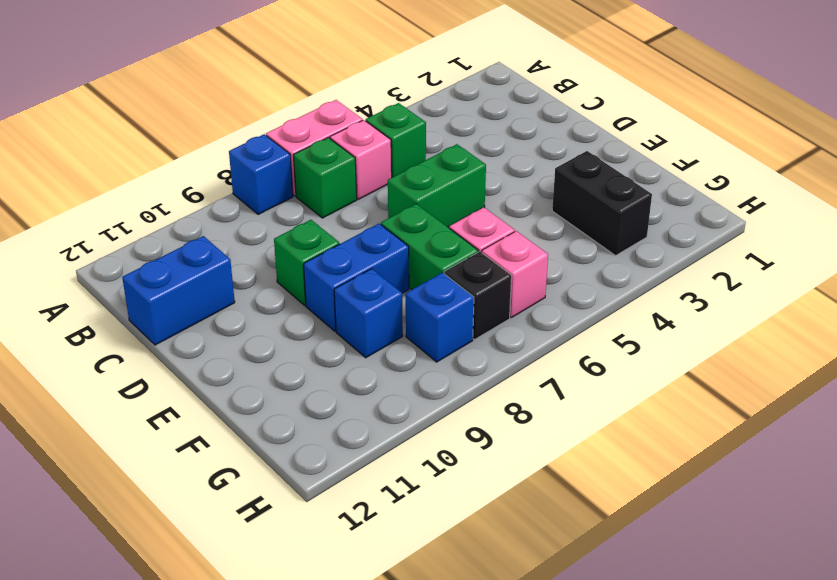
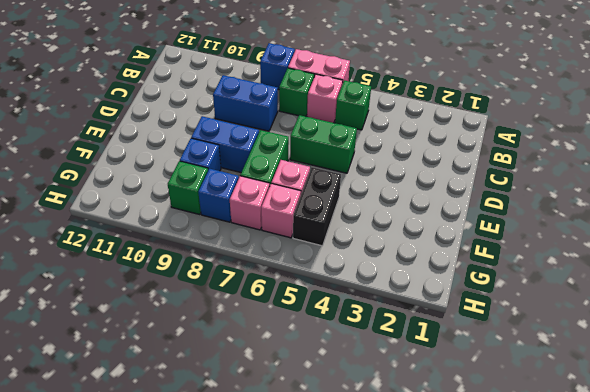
blue brick C11:C12 level 1 -> blue brick C8:C9 level 1
green brick D9 level 1 -> green brick G9 level 1
black brick F3:G3 level 1 -> black brick F5:G5 level 1
black brick G7 level 1 -> pink brick G7 level 1

